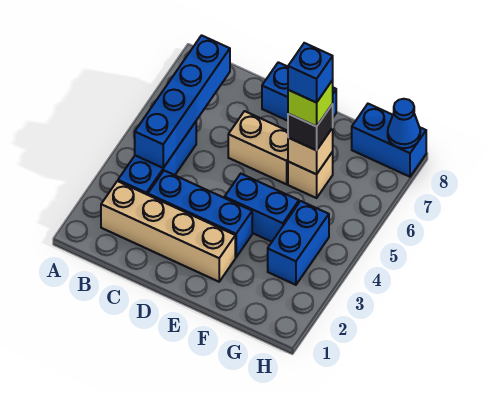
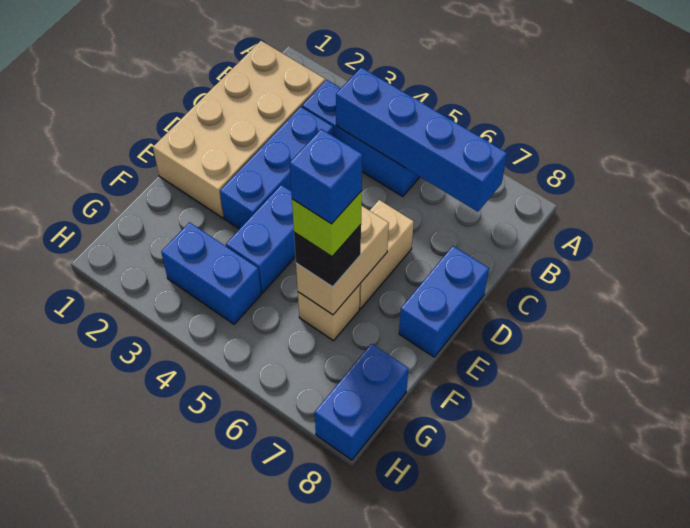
tan brick B2:E2 level 1 -> tan brick B1:E2 level 1
tan brick F6 level 2 -> tan brick E6:F6 level 2
blue cone H8 level 2 -> none

